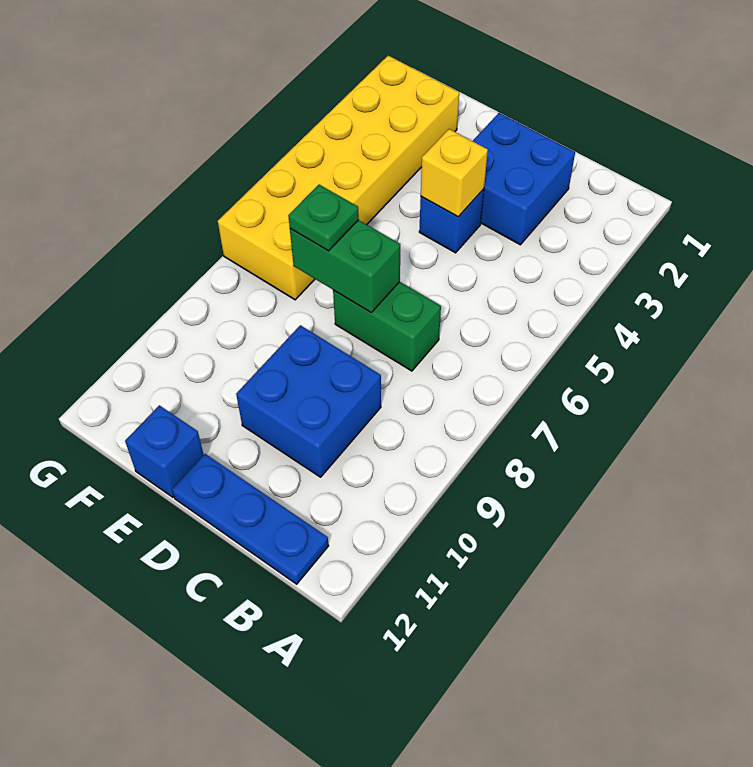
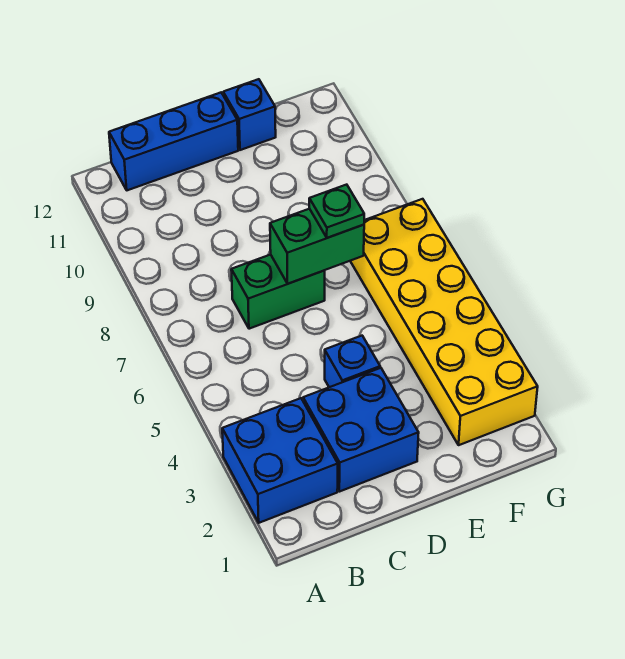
blue plate B12:D12 level 1 -> blue brick B12:D12 level 1
blue brick C9:D10 level 1 -> blue brick A2:B3 level 1
yellow brick D4 level 2 -> none

